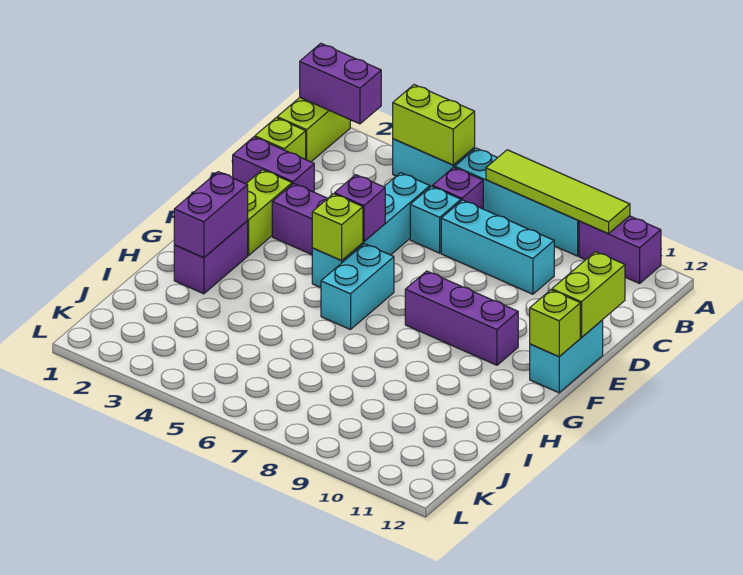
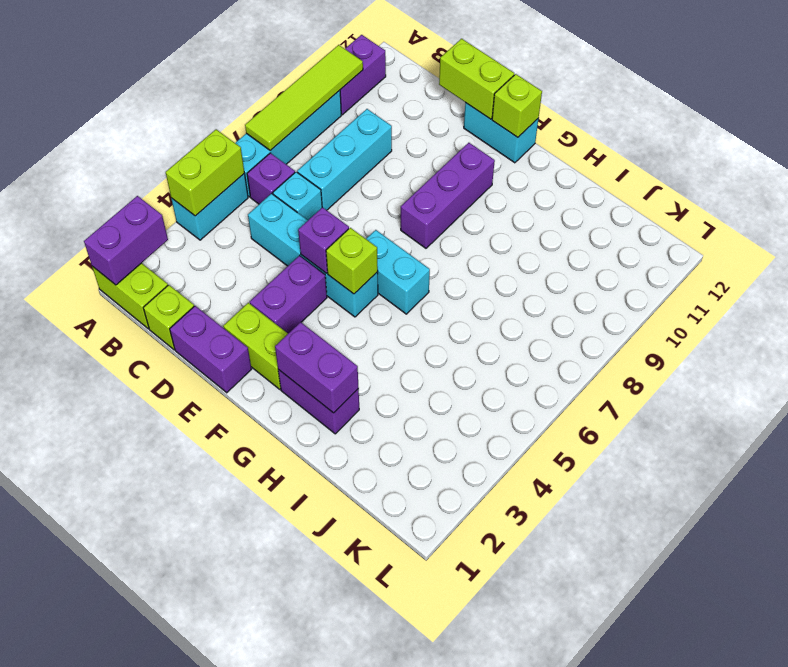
purple brick D1:D2 level 1 -> purple brick D1:E1 level 1

